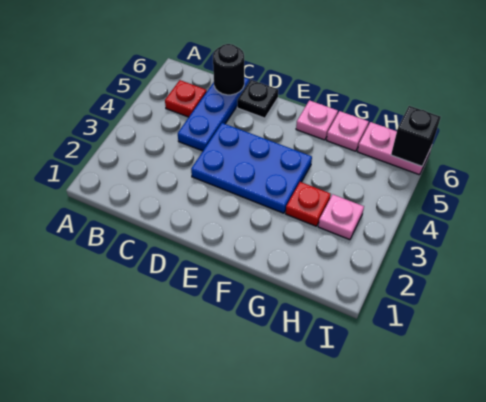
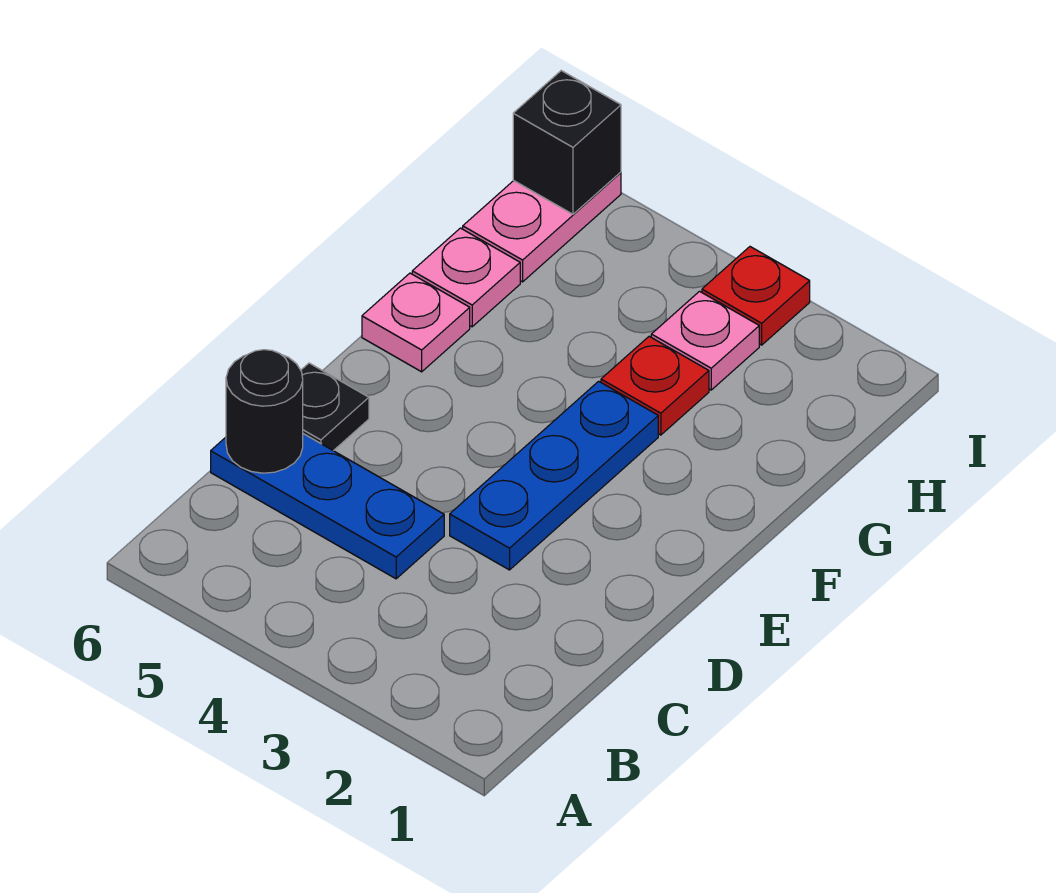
red plate B5 level 1 -> red plate I3 level 1
blue plate D3:F4 level 1 -> blue plate D3:F3 level 1

